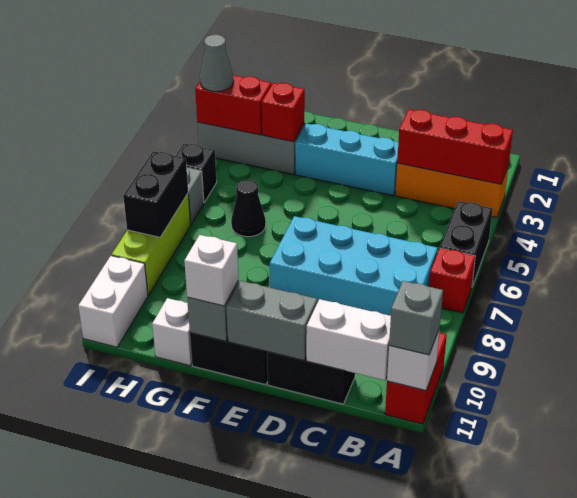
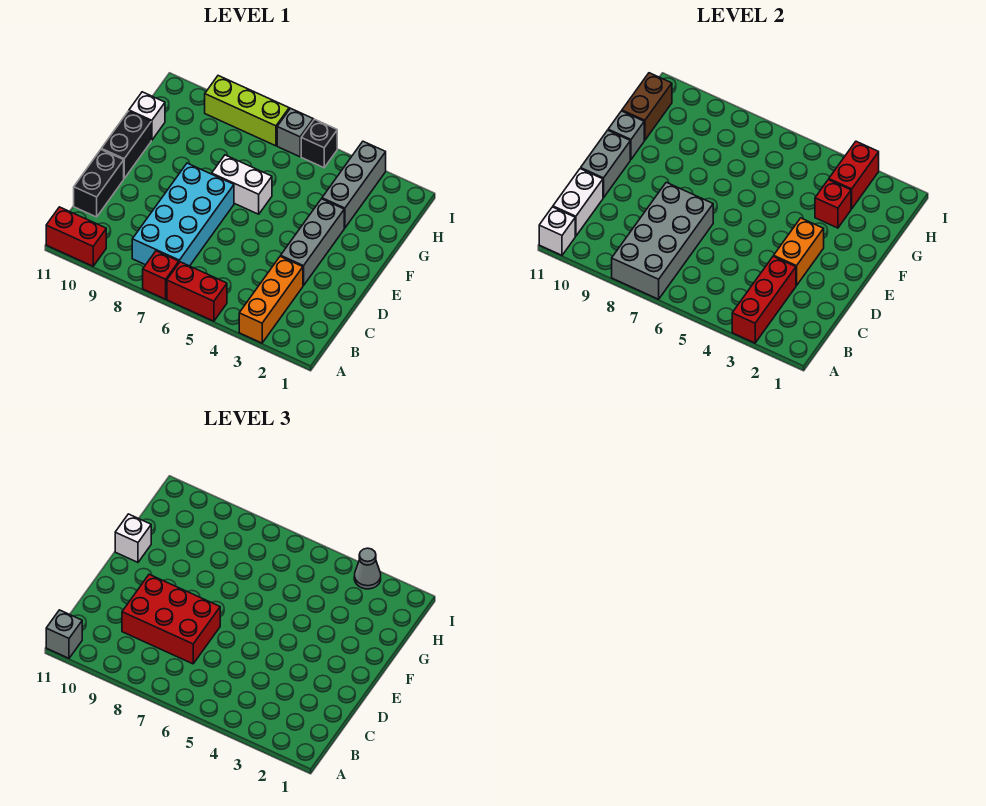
black brick A5:A6 level 1 -> red brick A5:A6 level 1
none -> grey brick A7:D8 level 2
none -> red brick C7:D9 level 3
cyan brick D3:F3 level 1 -> grey brick D3:F3 level 1
none -> orange brick D3:E3 level 2
black cone G6 level 1 -> none
none -> brown brick G11:H11 level 2
black brick I7:I8 level 2 -> none
white brick I10:I11 level 1 -> white brick F6:F7 level 1

